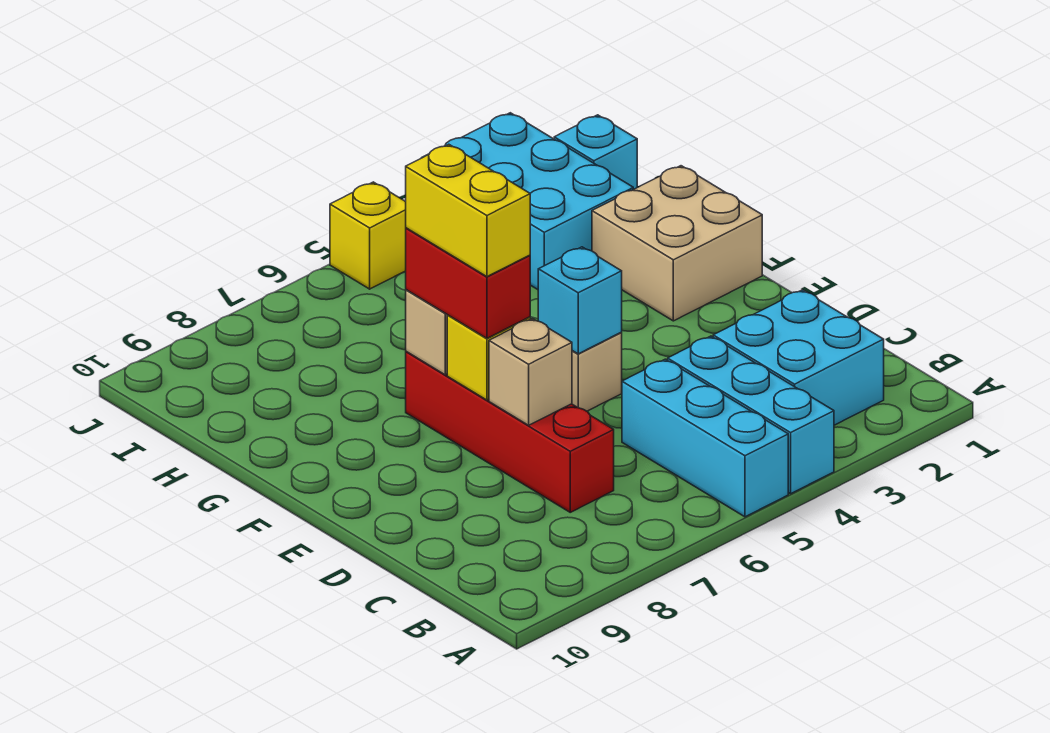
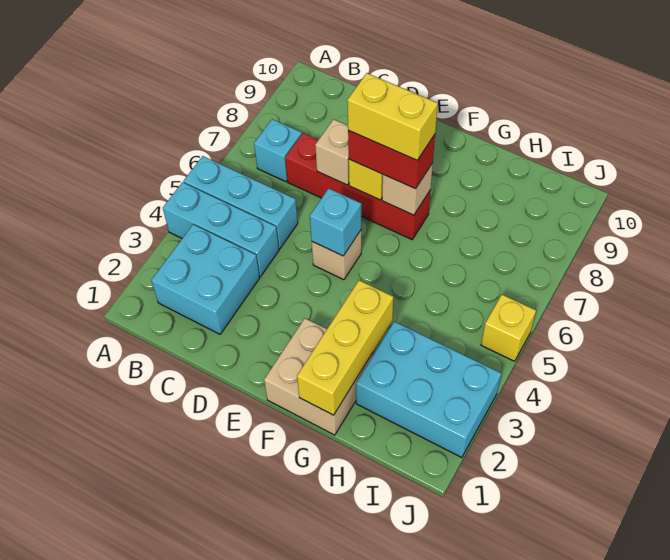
none -> yellow brick G1:G3 level 2
cyan brick I1 level 1 -> cyan brick B7 level 1

